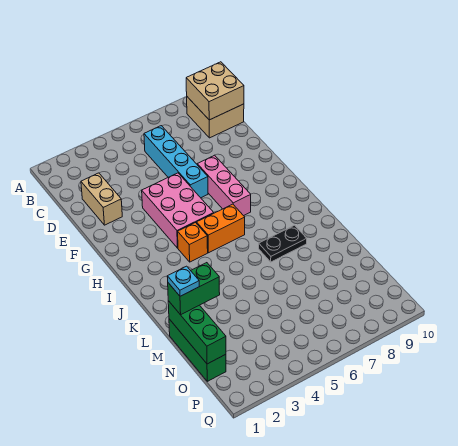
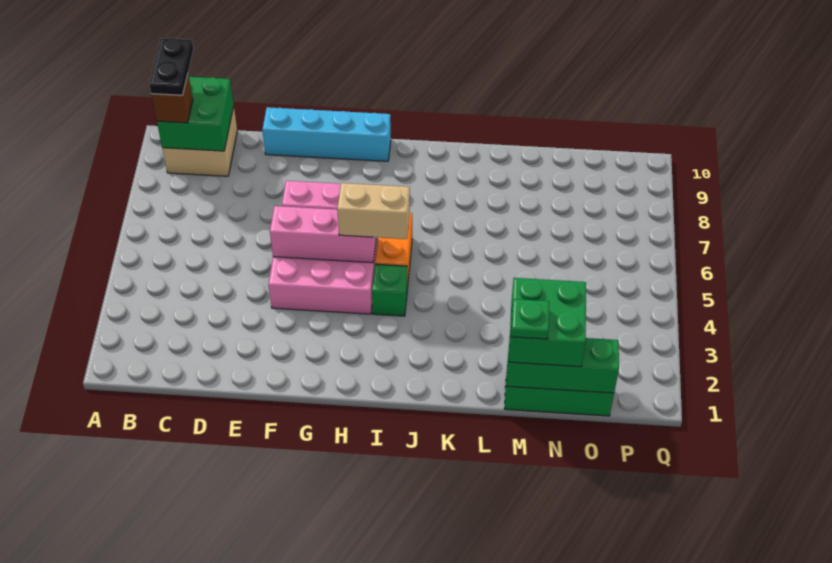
tan brick B9:C10 level 2 -> green brick B9:C10 level 2
none -> brown brick B9 level 3
cyan brick C6:F6 level 1 -> cyan brick E10:H10 level 1
tan brick D2:E2 level 1 -> tan brick H5:I5 level 3
none -> pink brick F5:H5 level 2
orange brick I4 level 1 -> green brick I4 level 1
black plate K7:K8 level 1 -> black plate B9:B10 level 4
green brick M1:M2 level 3 -> green brick M1:N2 level 3
cyan plate M1 level 4 -> green plate M1 level 4

